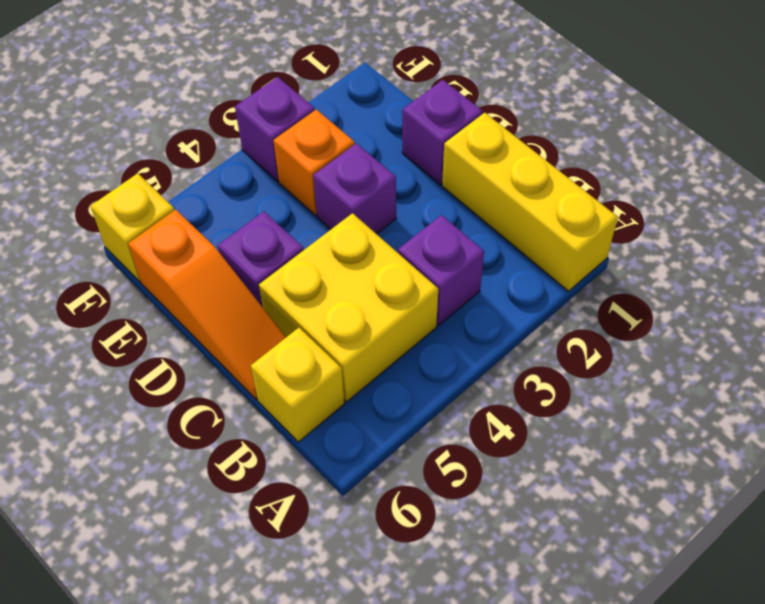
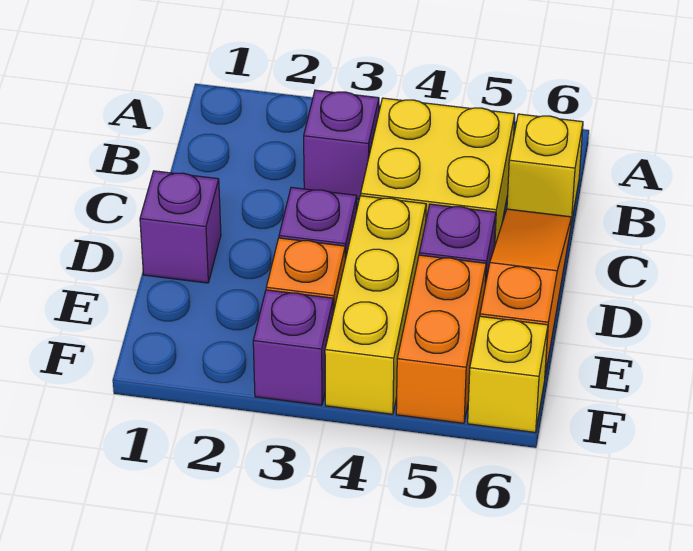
yellow brick A1:C1 level 1 -> yellow brick D4:F4 level 1
none -> orange brick E5:F5 level 1

